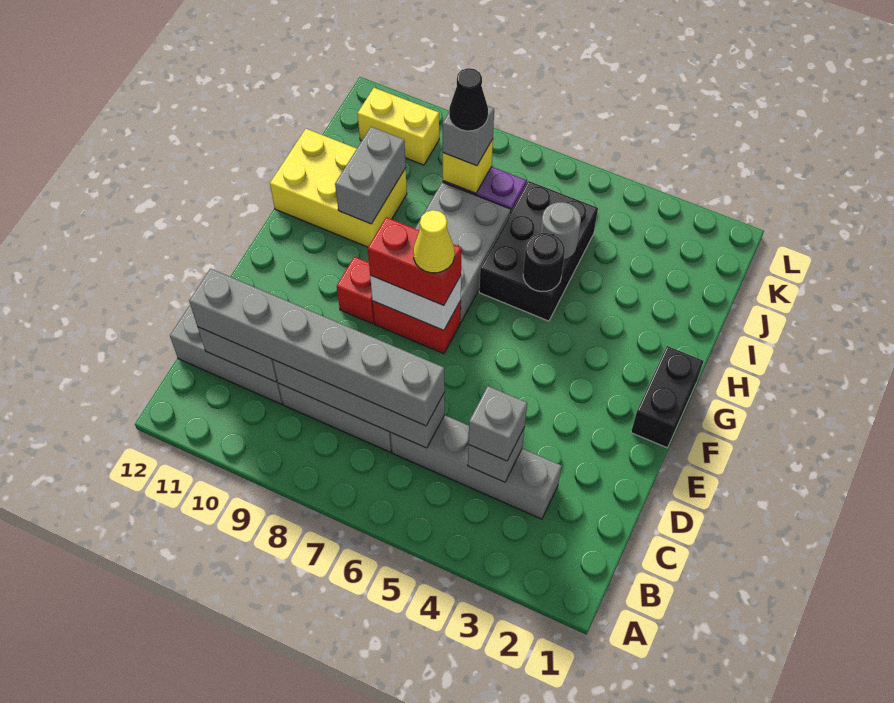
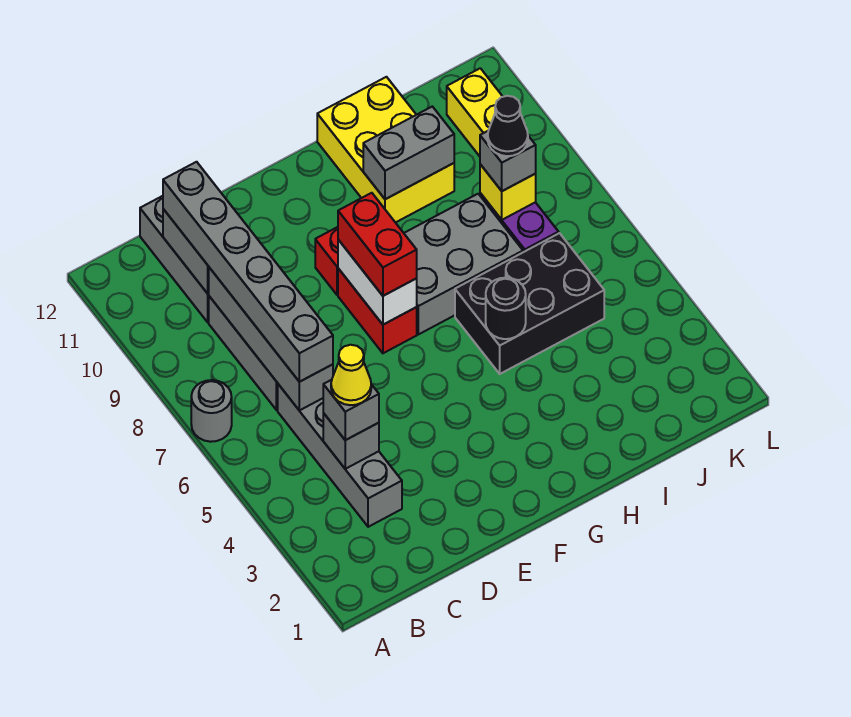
black brick F1:G1 level 1 -> none
yellow cone F7 level 4 -> yellow cone C4 level 4
grey round brick I5 level 2 -> grey round brick A7 level 1

